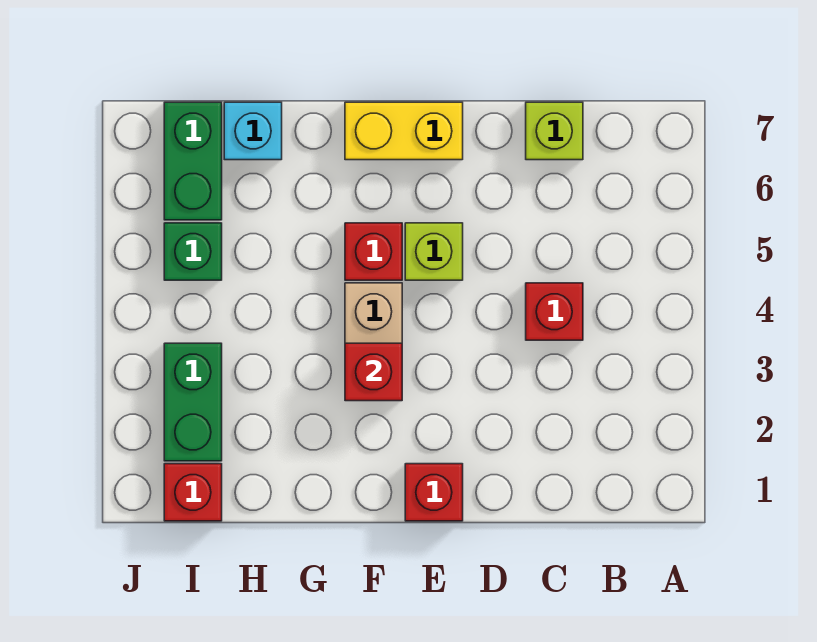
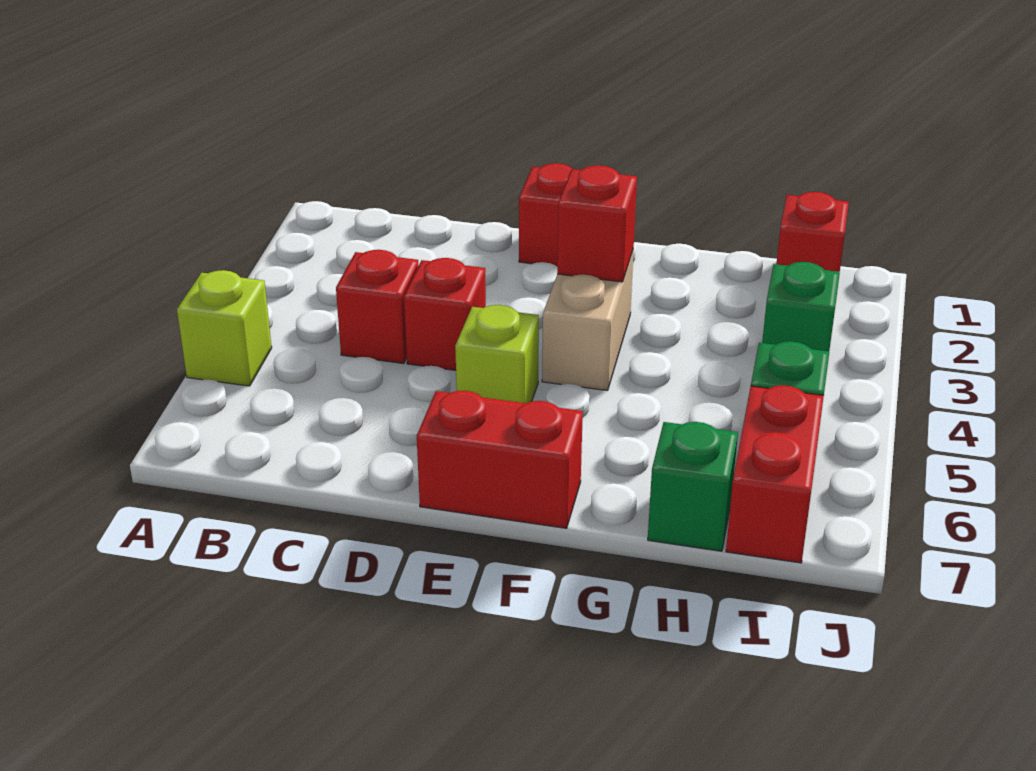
lime brick C7 level 1 -> lime brick A5 level 1
yellow brick E7:F7 level 1 -> red brick E7:F7 level 1
red brick F5 level 1 -> red brick D4 level 1
cyan brick H7 level 1 -> green brick H7 level 1
green brick I2:I3 level 1 -> green brick I3 level 1
green brick I6:I7 level 1 -> red brick I6:I7 level 1

